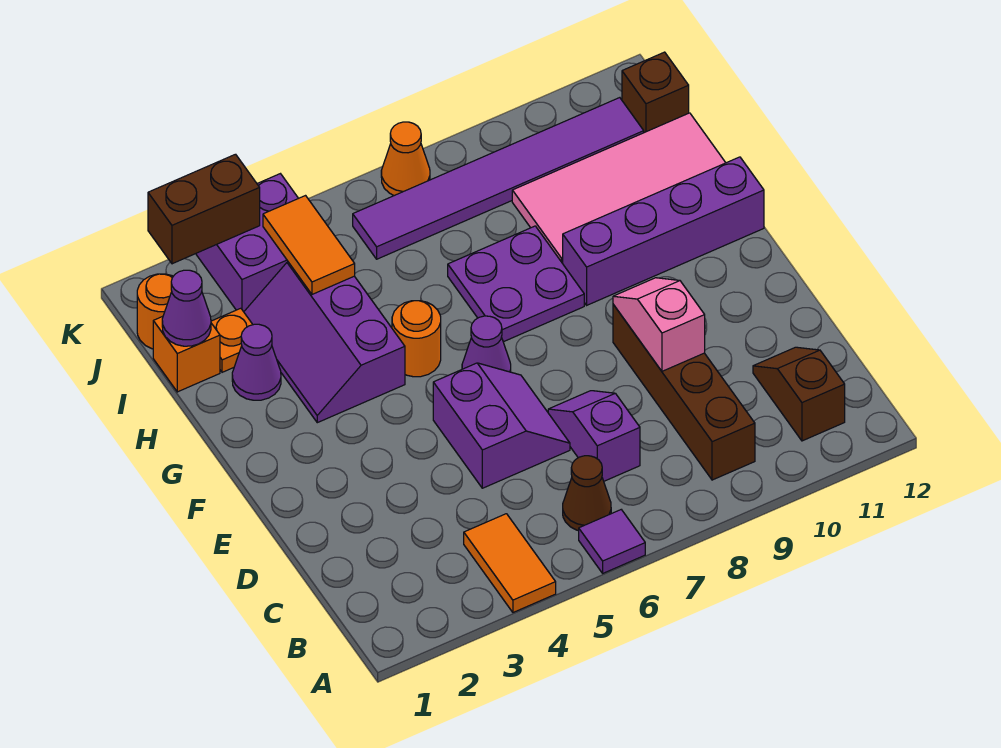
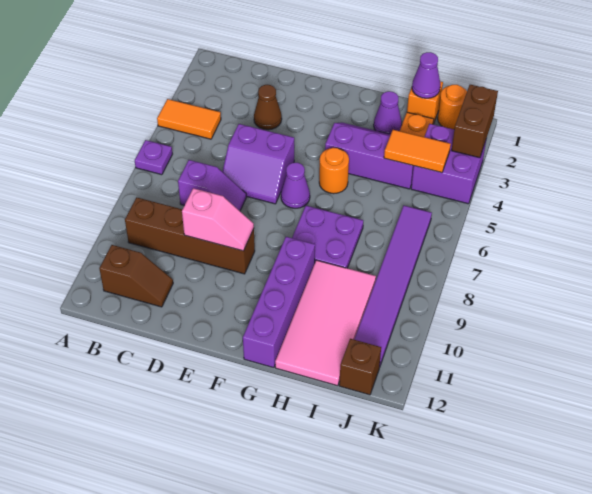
purple tile A6 level 1 -> purple plate A6 level 1
brown cone B6 level 1 -> brown cone D3 level 1
orange cone K7 level 1 -> none

